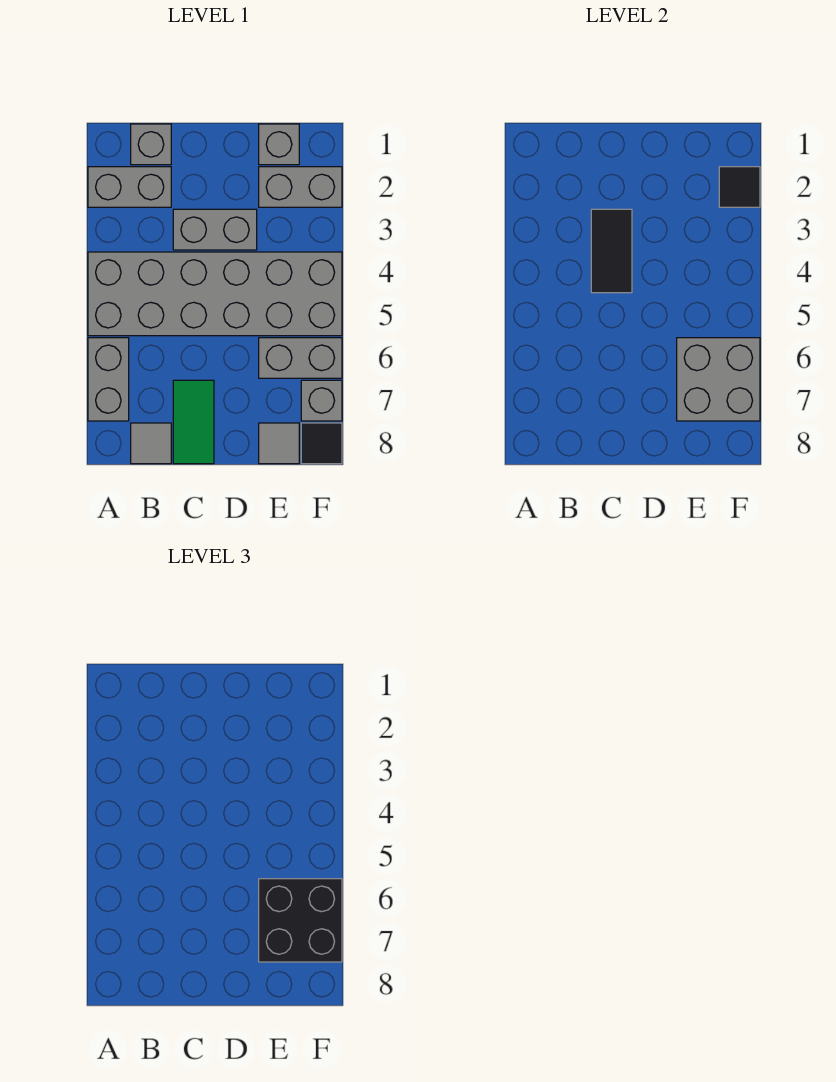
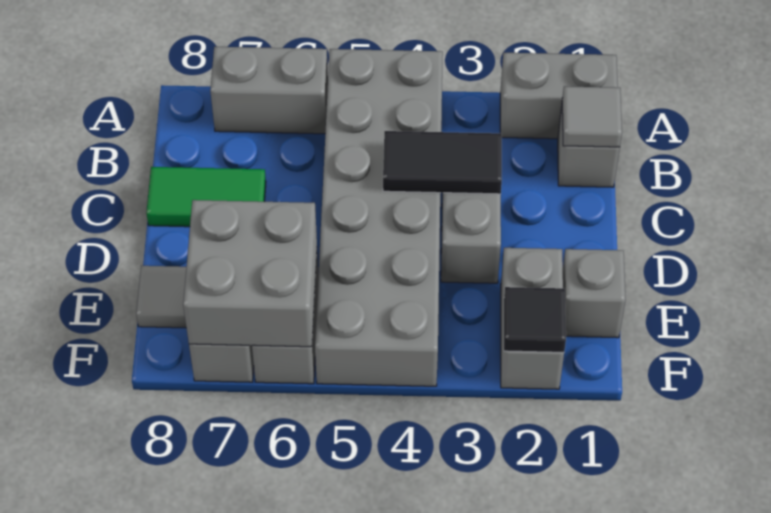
grey brick A2:B2 level 1 -> grey brick A1:A2 level 1
grey tile B8 level 1 -> grey tile B1 level 2
black brick E6:F7 level 3 -> none
black tile F8 level 1 -> none

